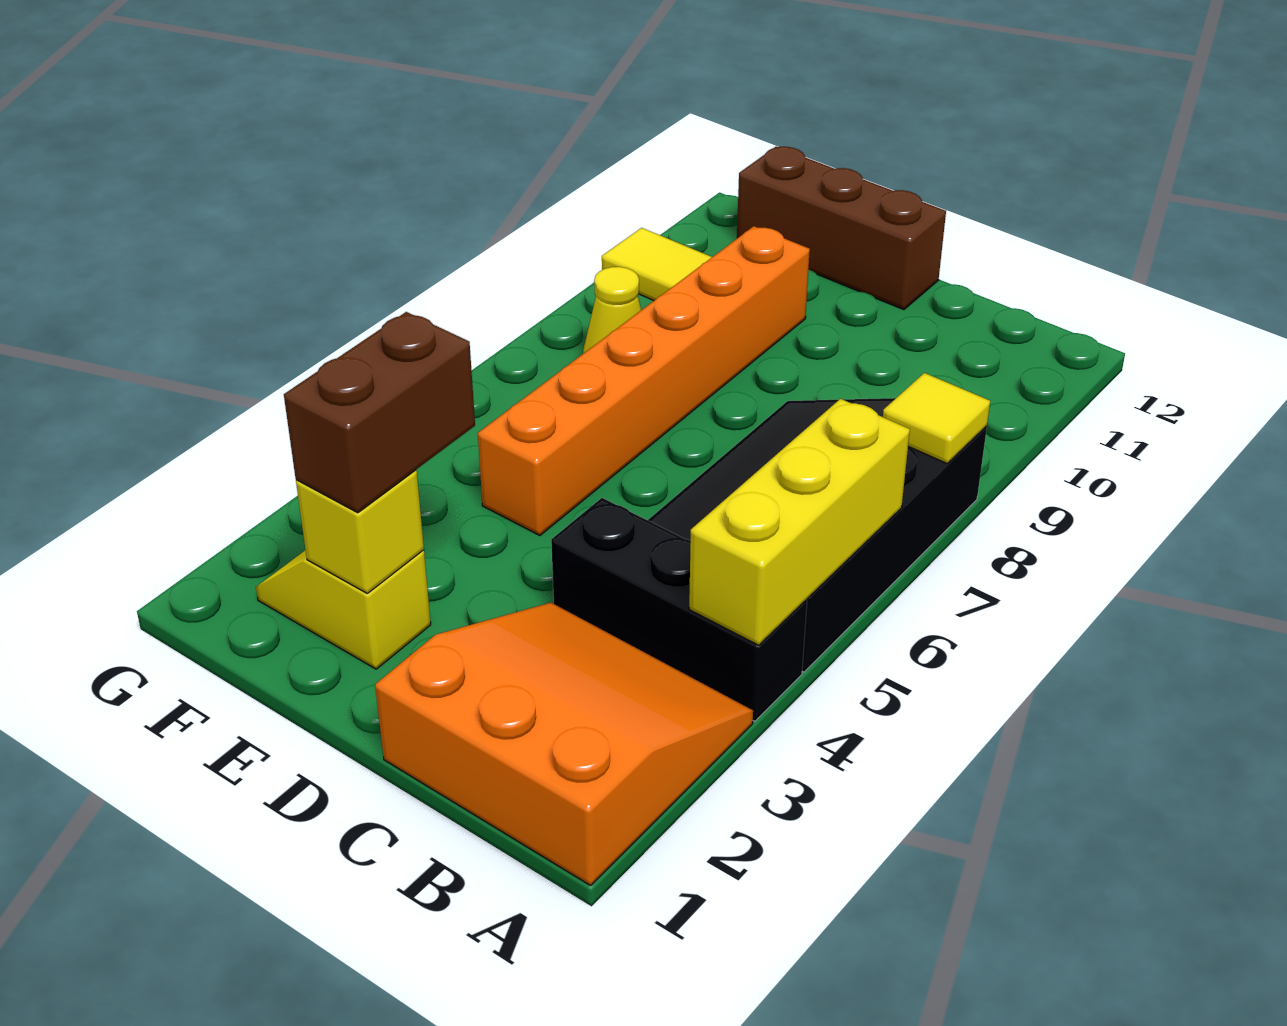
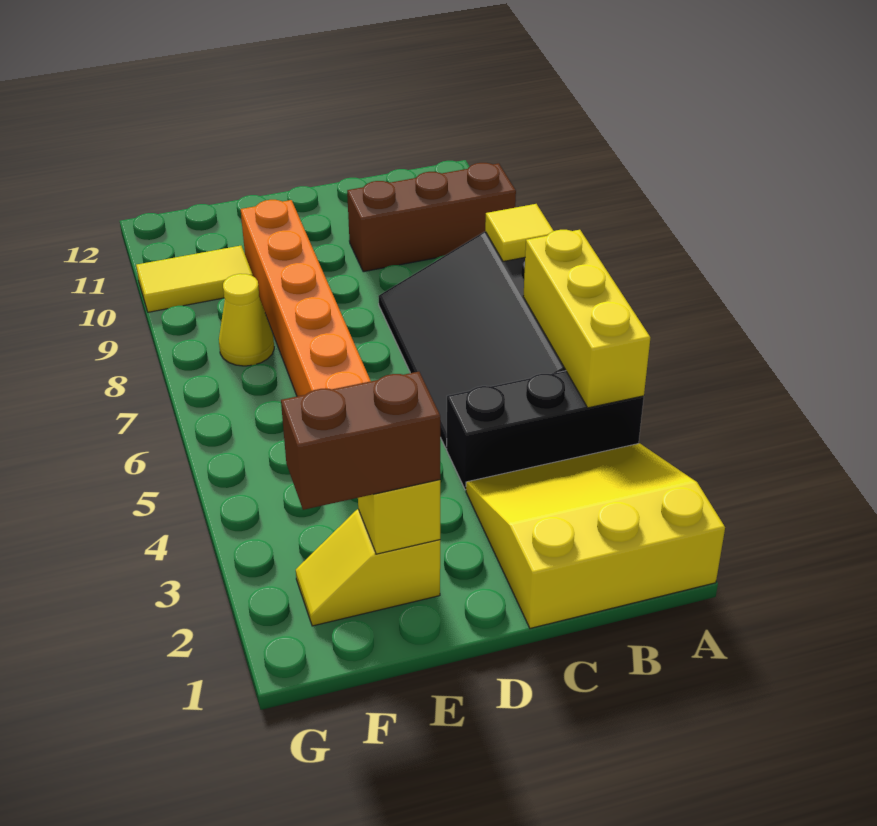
orange slope A1:C3 level 1 top 1 -> yellow slope A1:C3 level 1 top 1
brown brick D12:F12 level 1 -> brown brick A10:C10 level 1
brown brick E2:E3 level 3 -> brown brick E2:F2 level 3

